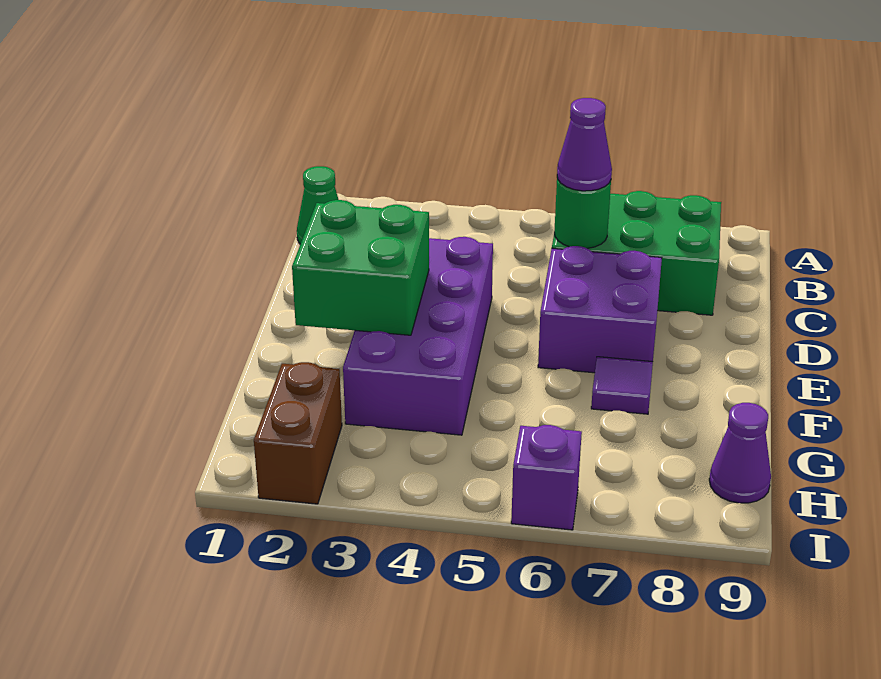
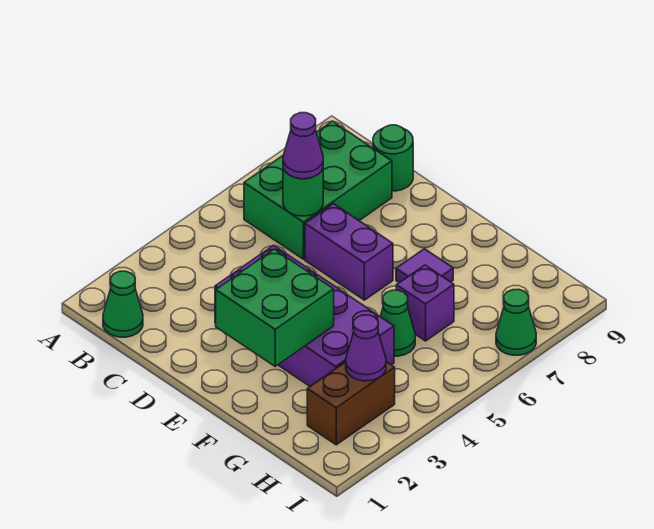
none -> green round brick C9 level 1
purple brick D6:E7 level 1 -> purple brick D6:E6 level 1
none -> green cone G5 level 1
brown brick H2:I2 level 1 -> brown brick H2:H3 level 1
purple cone H9 level 1 -> purple cone H3 level 2
purple brick I6 level 1 -> purple brick G6 level 1
none -> green cone I7 level 1

